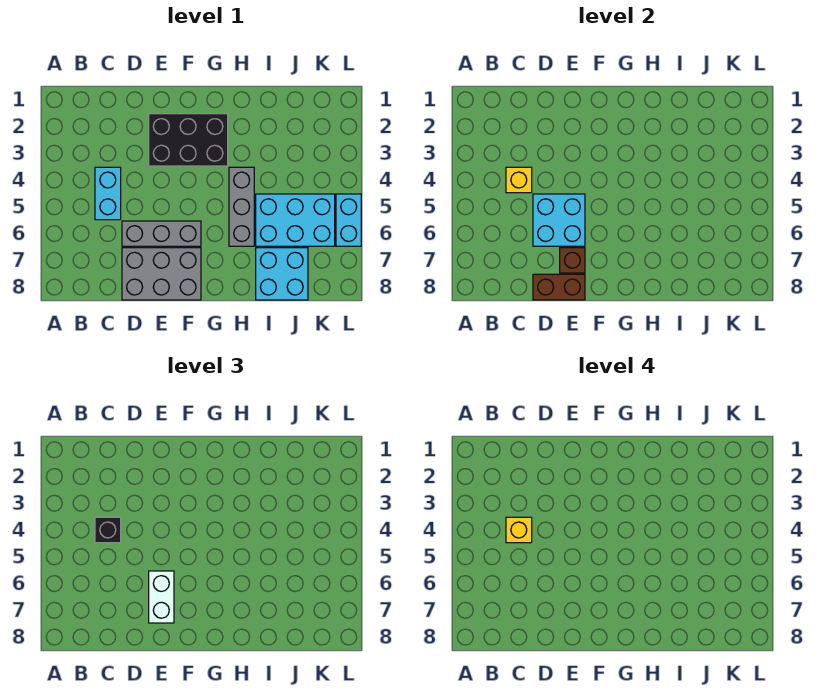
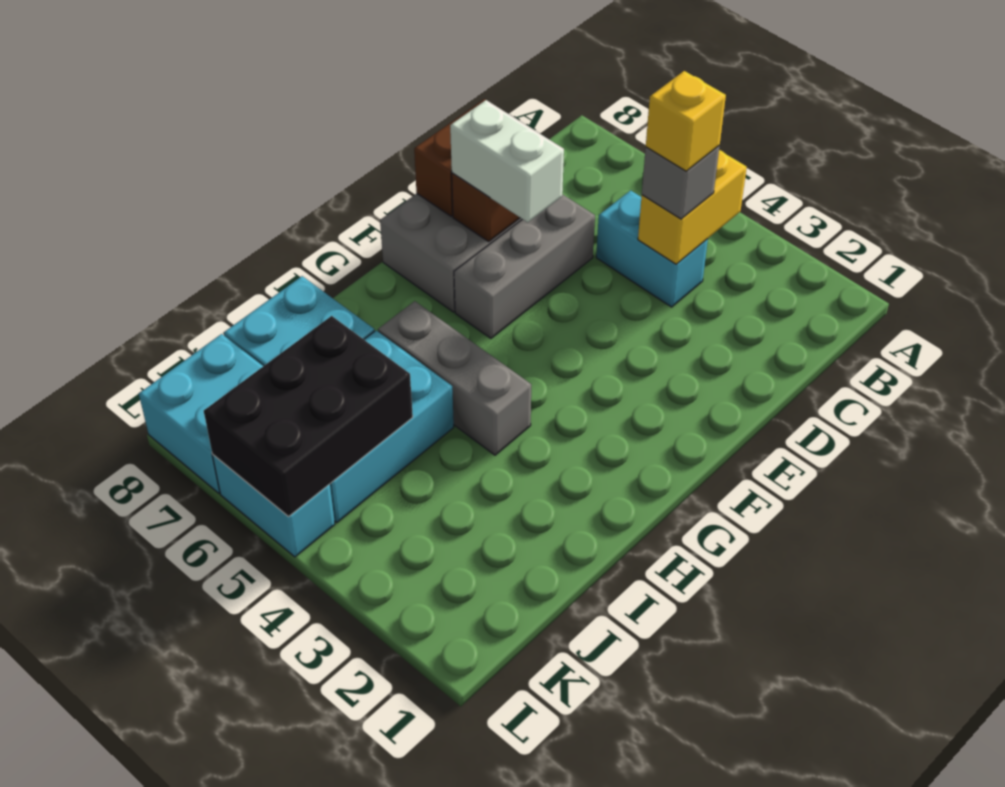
yellow brick C4 level 2 -> yellow brick B4:C4 level 2
black brick C4 level 3 -> grey brick C4 level 3
cyan brick D5:E6 level 2 -> cyan brick K7:L8 level 1
black brick E2:G3 level 1 -> black brick J5:L6 level 2

